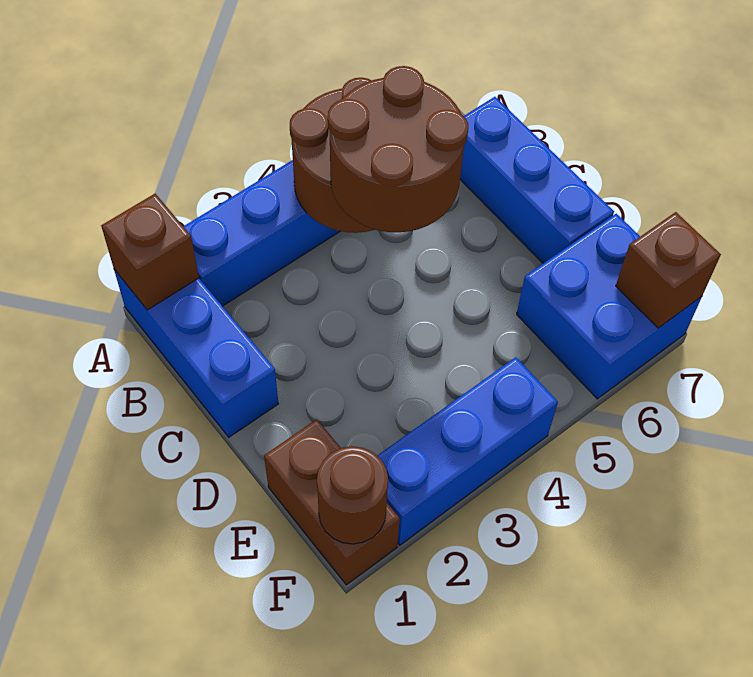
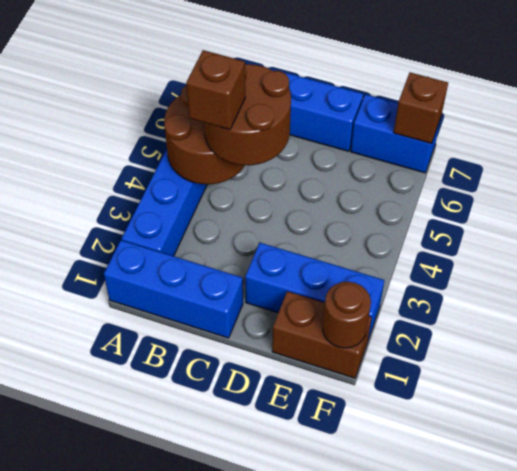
brown brick A1 level 2 -> brown brick B4 level 4
blue brick E6:F7 level 1 -> blue brick E7:F7 level 1
blue brick F2:F4 level 1 -> blue brick D2:F2 level 1

